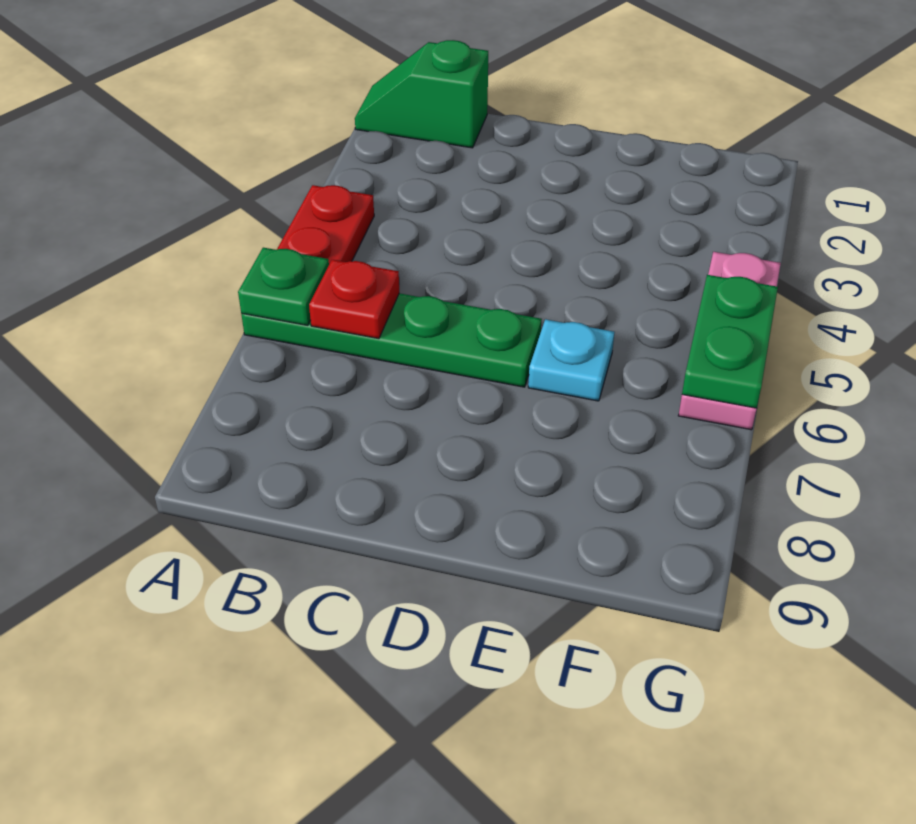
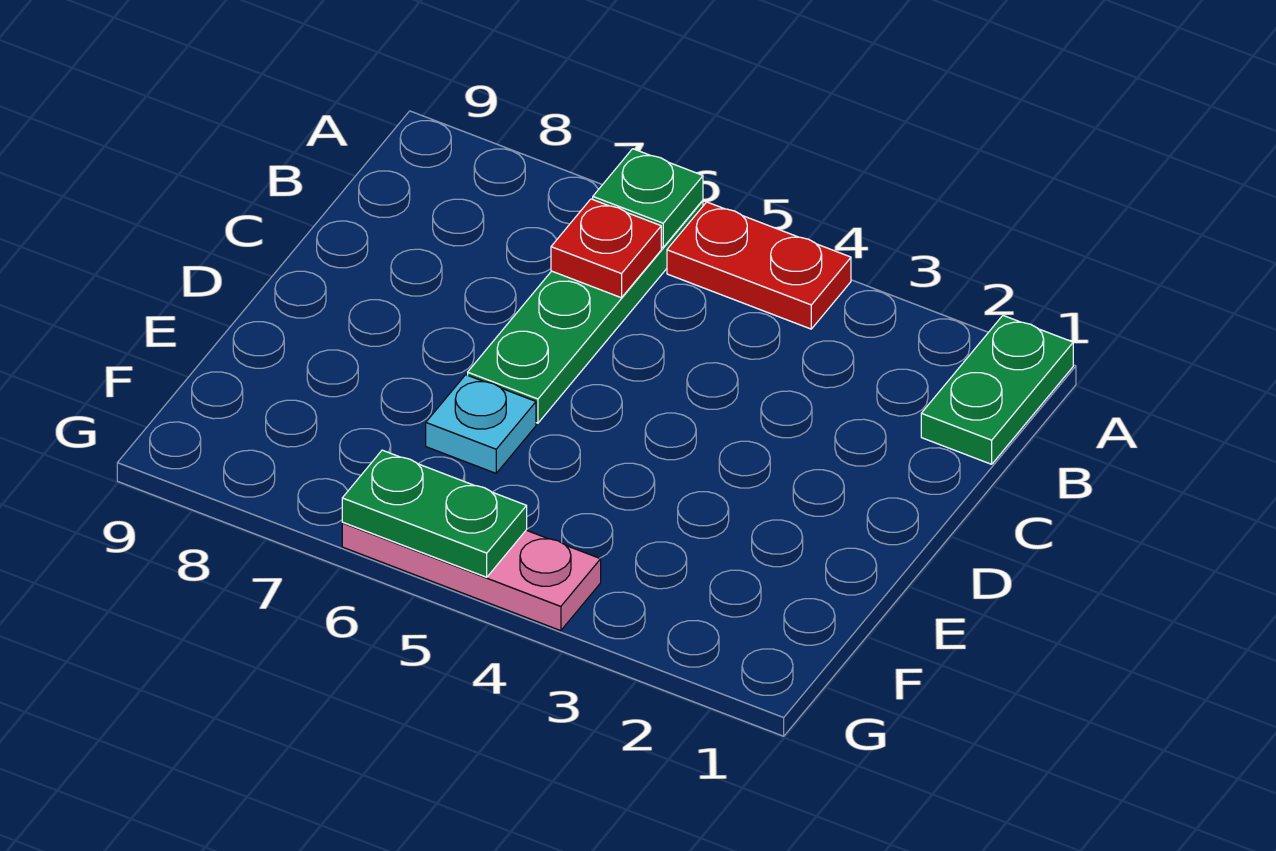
green slope A1:B1 level 1 top B -> green plate A1:B1 level 1

